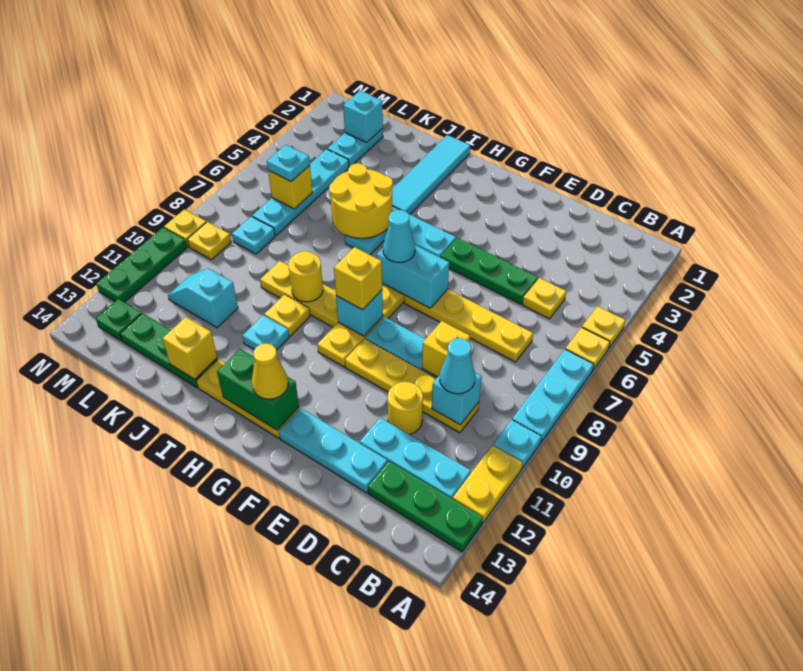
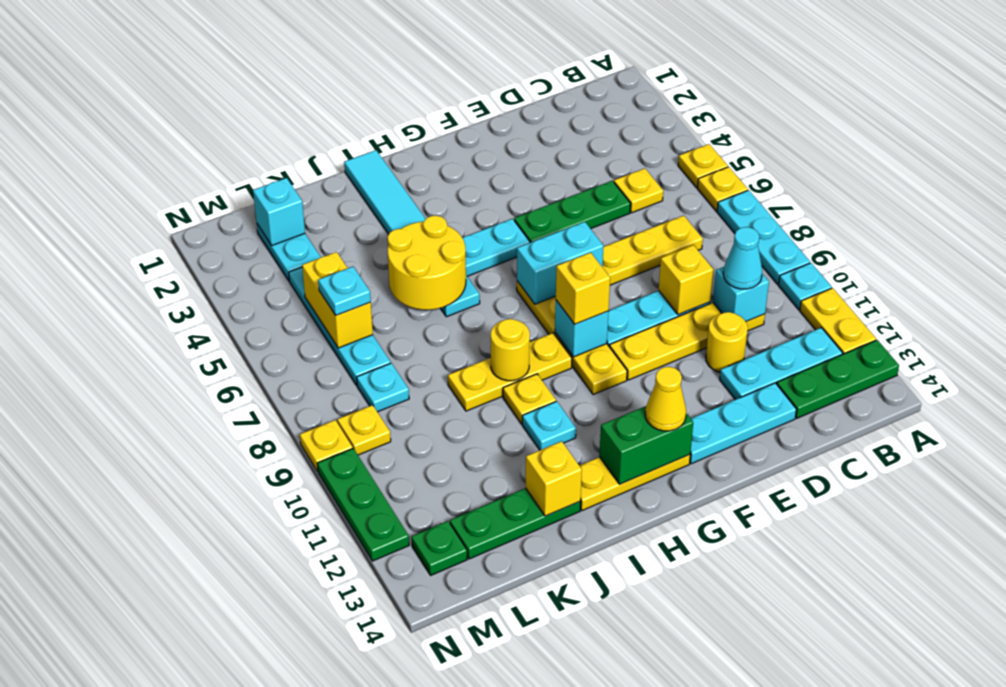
cyan cone G7 level 3 -> none
cyan slope K11:L11 level 1 top K -> none
yellow brick L6 level 2 -> yellow brick L5:L6 level 2

